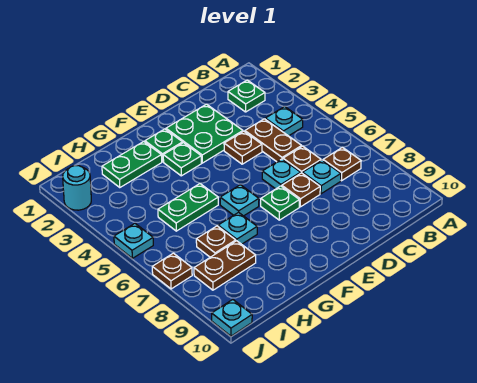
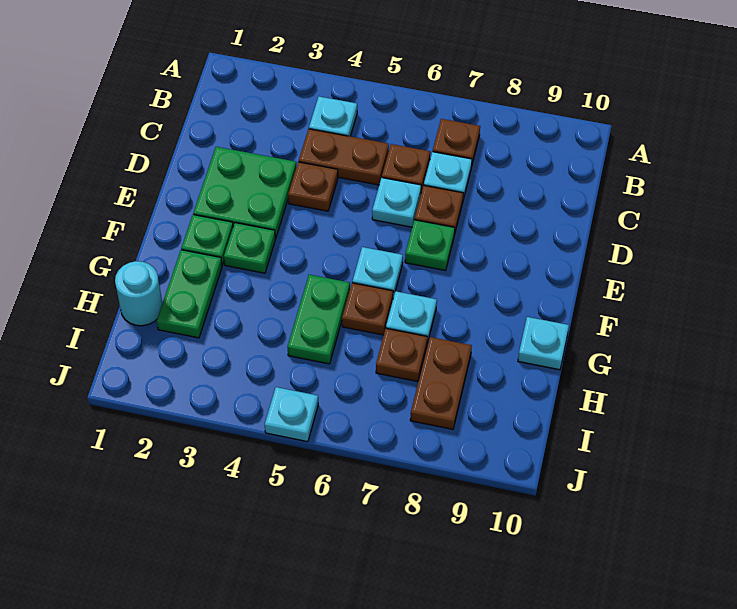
green plate B2 level 1 -> none
cyan round brick J2 level 1 -> cyan round brick H1 level 1
brown plate J7 level 1 -> brown plate G6 level 1
cyan plate J10 level 1 -> cyan plate G10 level 1

